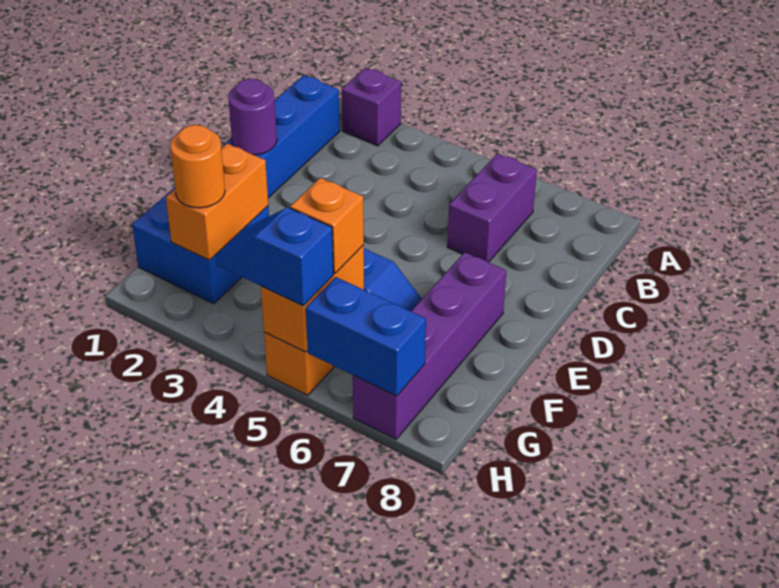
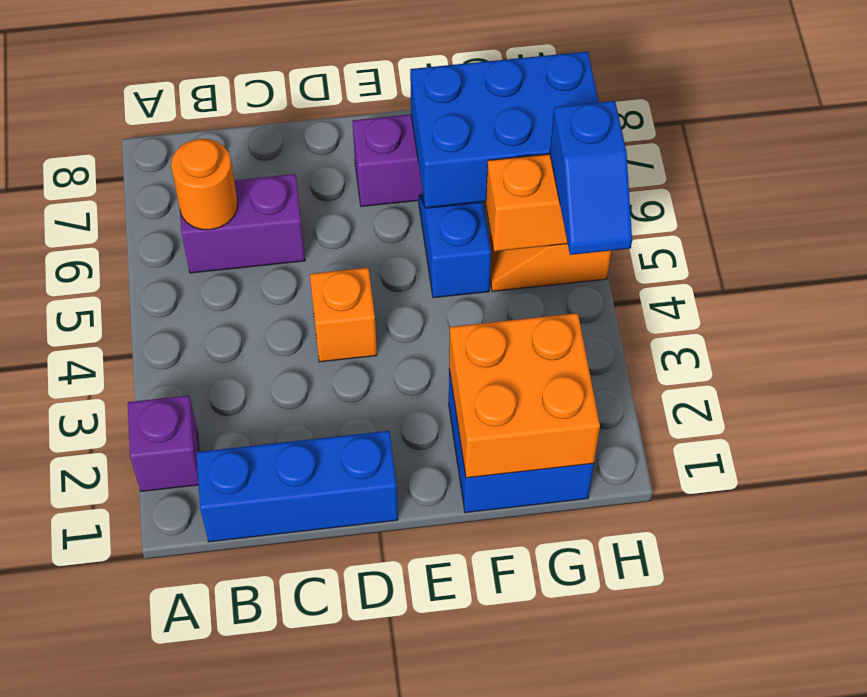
purple round brick D1 level 2 -> none
orange brick F2:G2 level 2 -> orange brick F1:G2 level 2
orange round brick G2 level 3 -> orange round brick B6 level 2
orange brick G5 level 3 -> orange brick D4 level 1
blue brick H6:H7 level 2 -> blue brick F6:H7 level 2

